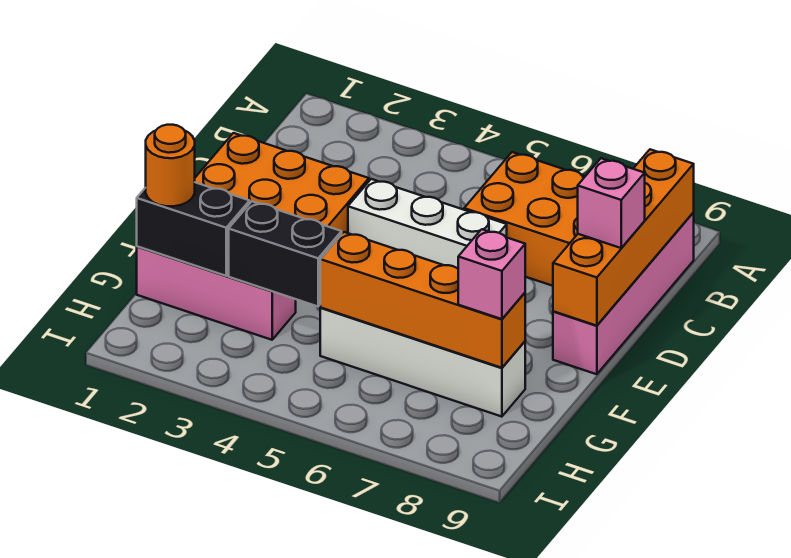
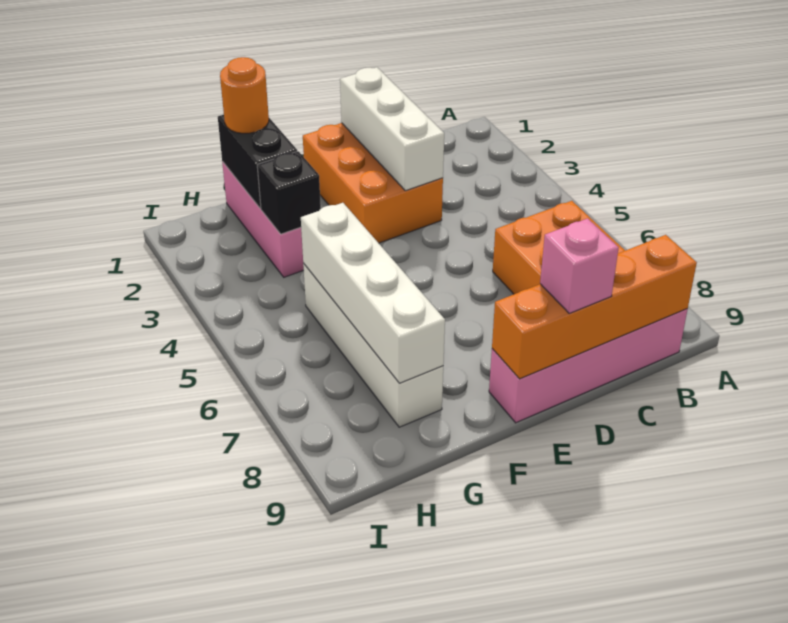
white brick D4:D6 level 1 -> white brick D1:D3 level 2
black brick G3:G4 level 2 -> black brick G3 level 2
orange brick G5:G8 level 2 -> white brick G5:G8 level 2
pink brick G8 level 3 -> none

